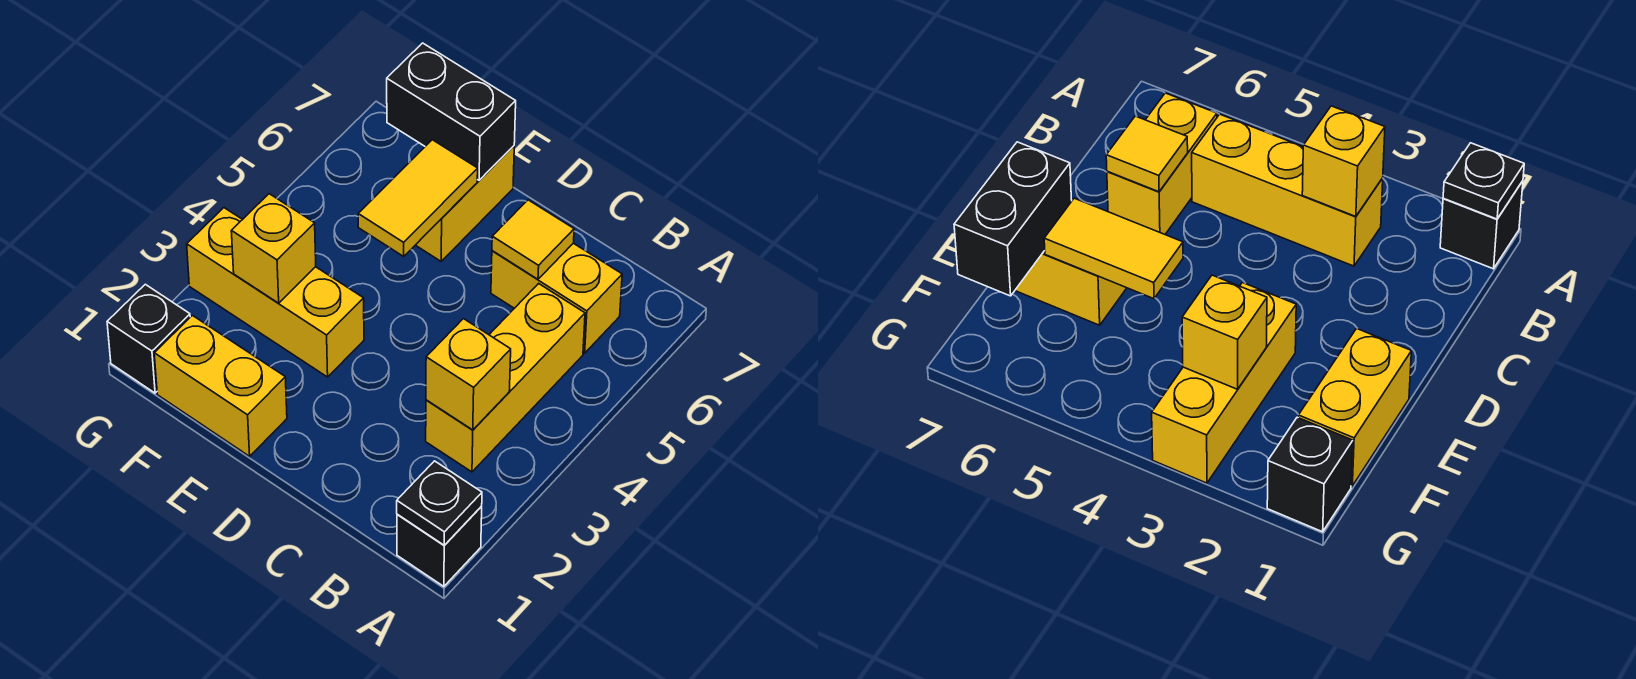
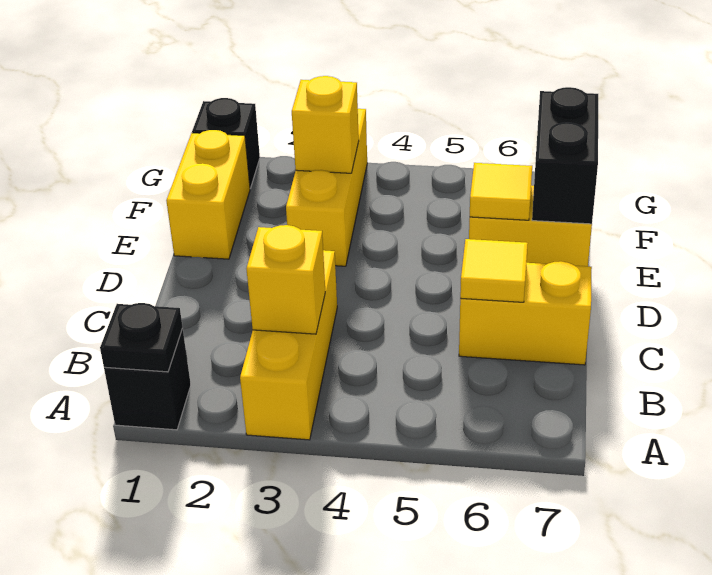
yellow brick B3:B5 level 1 -> yellow brick A3:C3 level 1
yellow brick B6:C6 level 1 -> yellow brick C6:C7 level 1
yellow tile E5:E6 level 2 -> yellow tile E6 level 2

